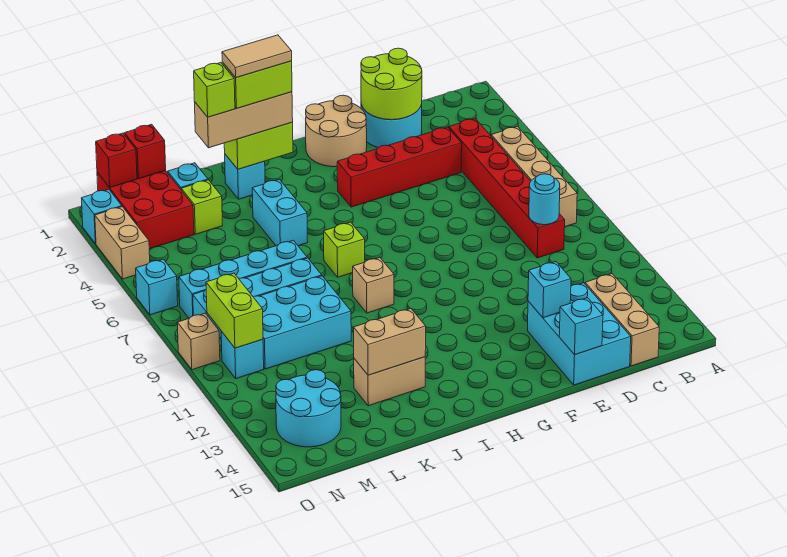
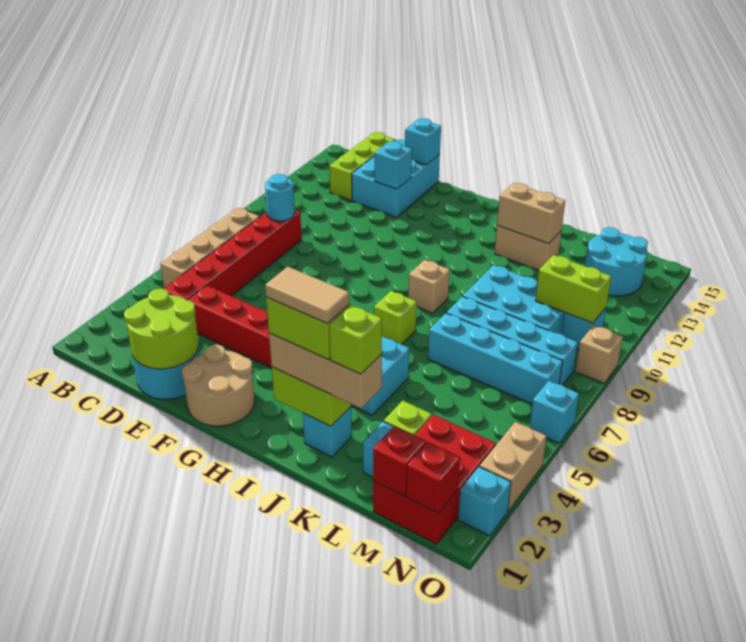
tan brick C13:C15 level 1 -> lime brick C13:C15 level 1
lime brick N9:N10 level 2 -> lime brick M10:N10 level 2

